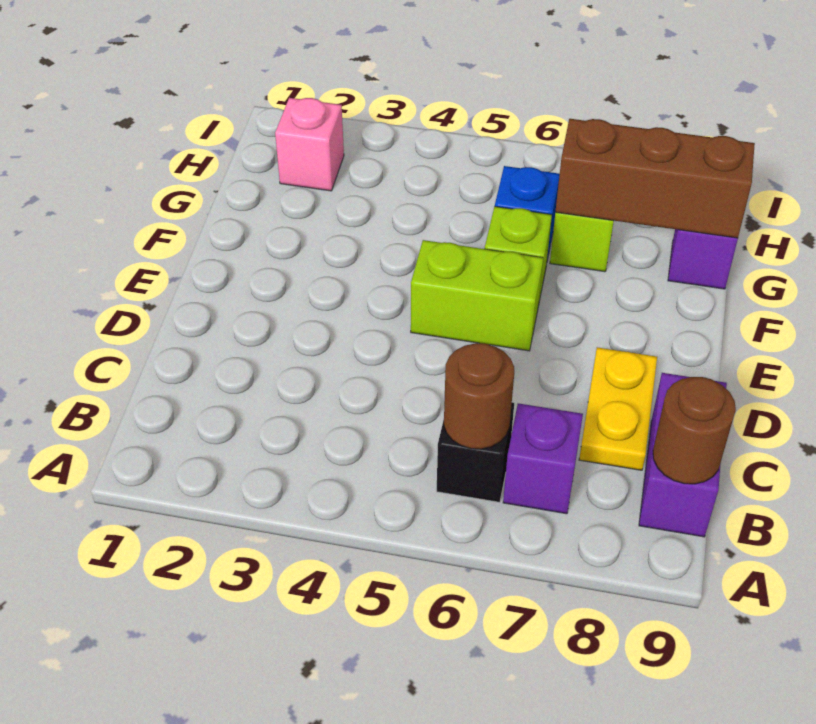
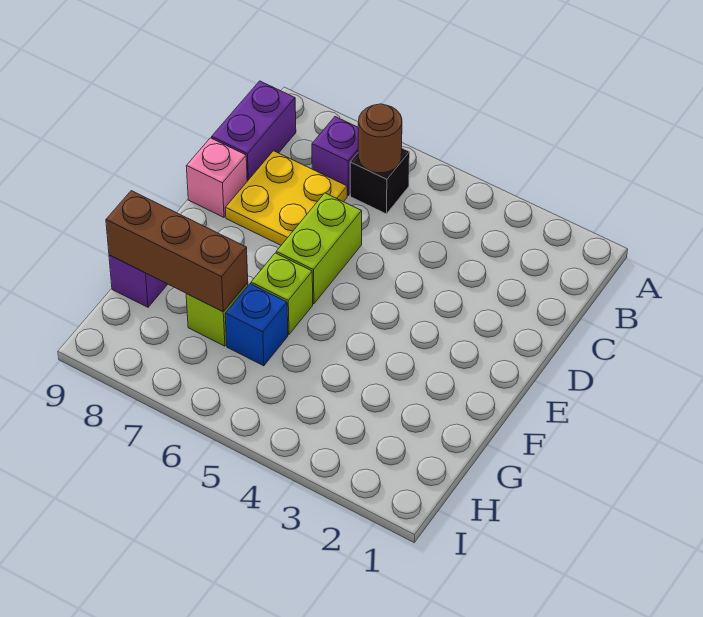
brown round brick B9 level 2 -> none
yellow plate C8:D8 level 1 -> yellow plate C7:D8 level 1
lime brick E5:E6 level 1 -> lime brick D6:E6 level 1
pink brick H2 level 1 -> pink brick D9 level 1

